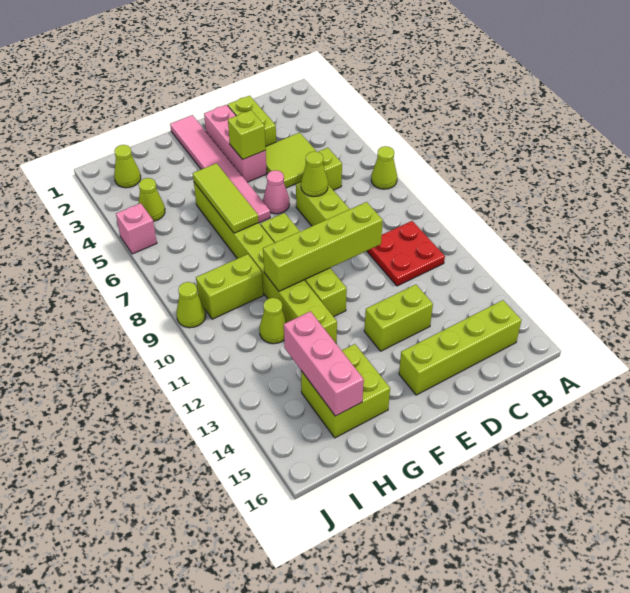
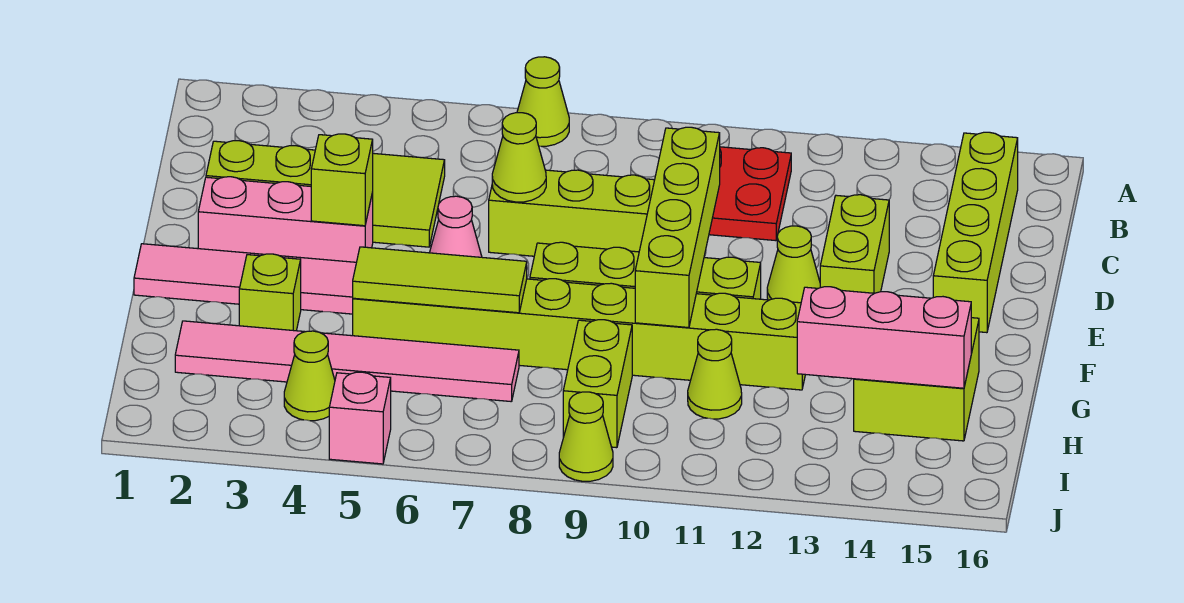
lime brick C6 level 1 -> lime brick G3 level 1
none -> pink tile H2:H7 level 1
lime cone I2 level 1 -> lime cone E12 level 1

